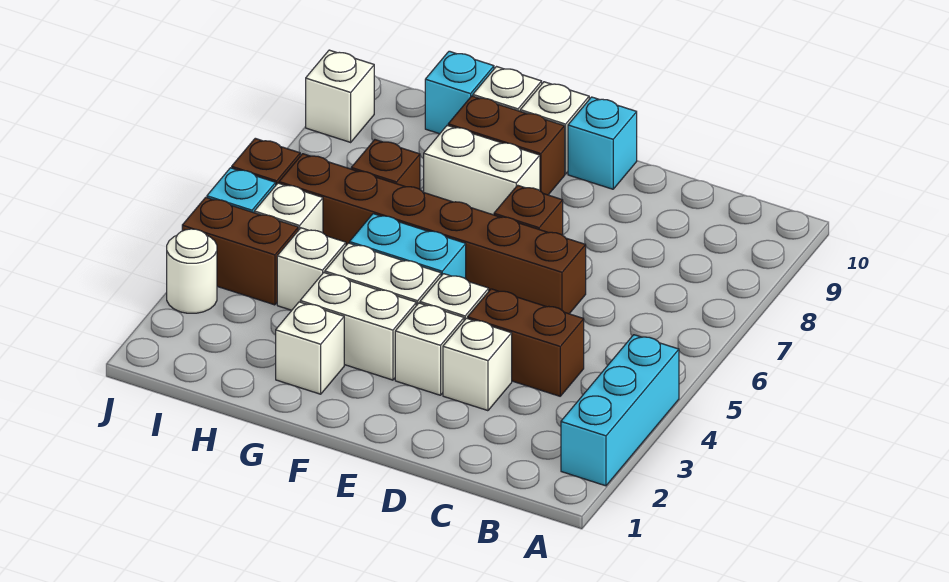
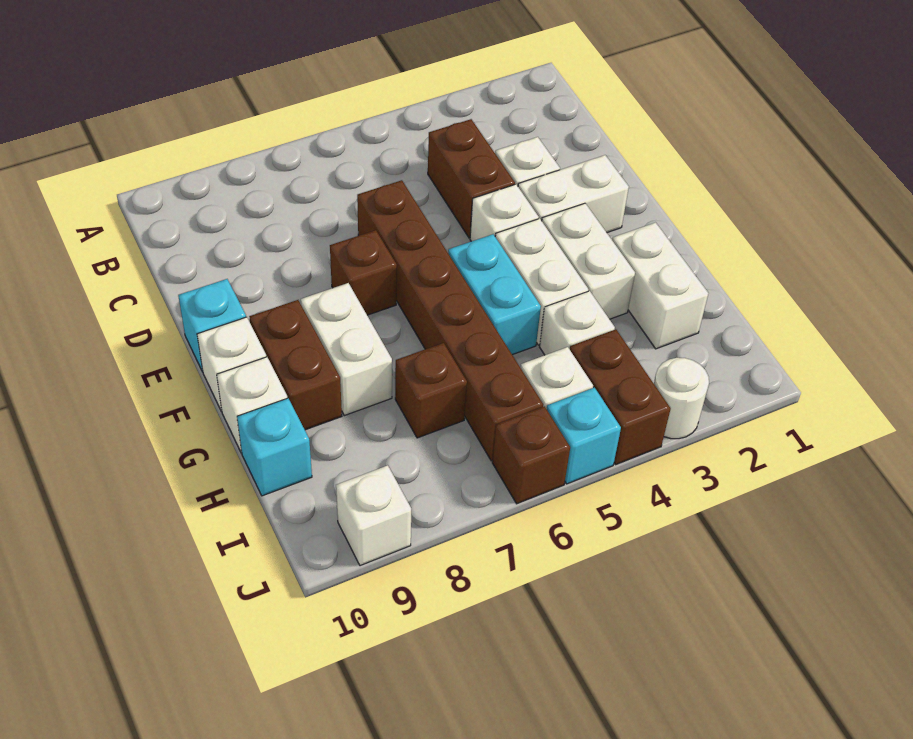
cyan brick A2:A4 level 1 -> none
white brick E3 level 1 -> white brick E2:E3 level 1
white brick G2 level 1 -> white brick G2:H2 level 1

